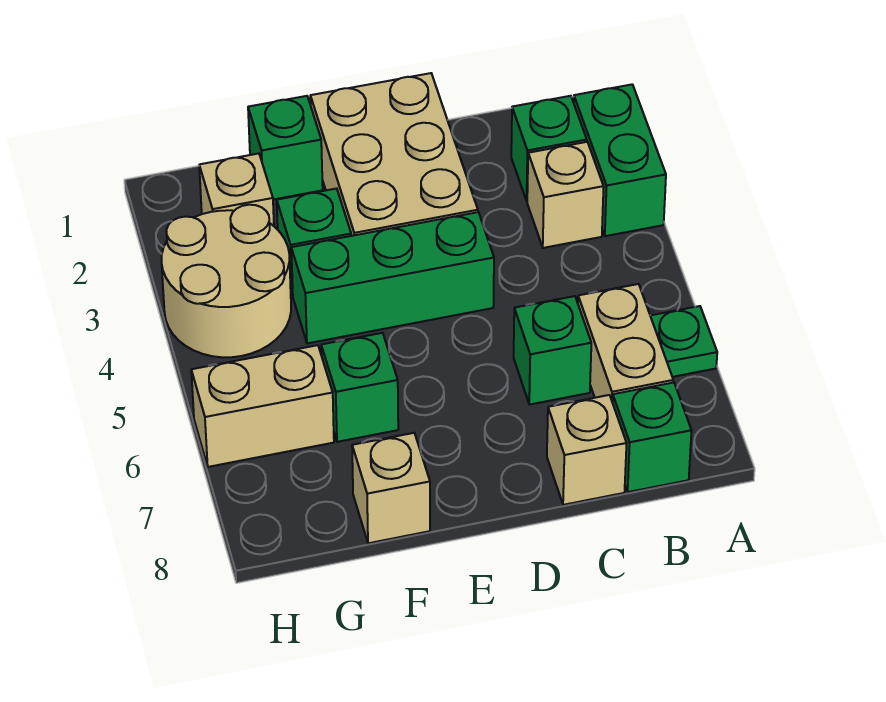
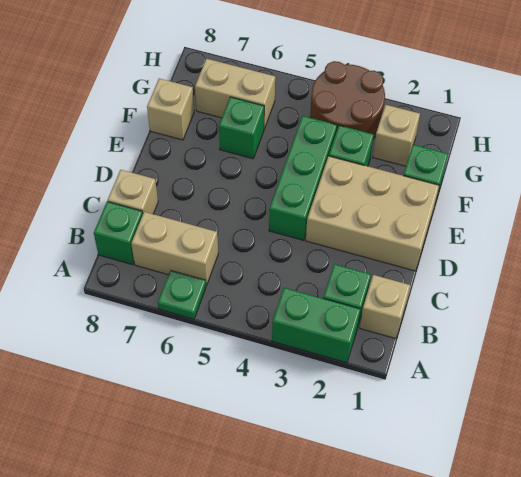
tan brick B3 level 1 -> tan brick B1 level 1
green brick C6 level 1 -> none
tan round brick G3:H4 level 1 -> brown round brick G3:H4 level 1
tan brick G6:H6 level 1 -> tan brick G6:G7 level 1

